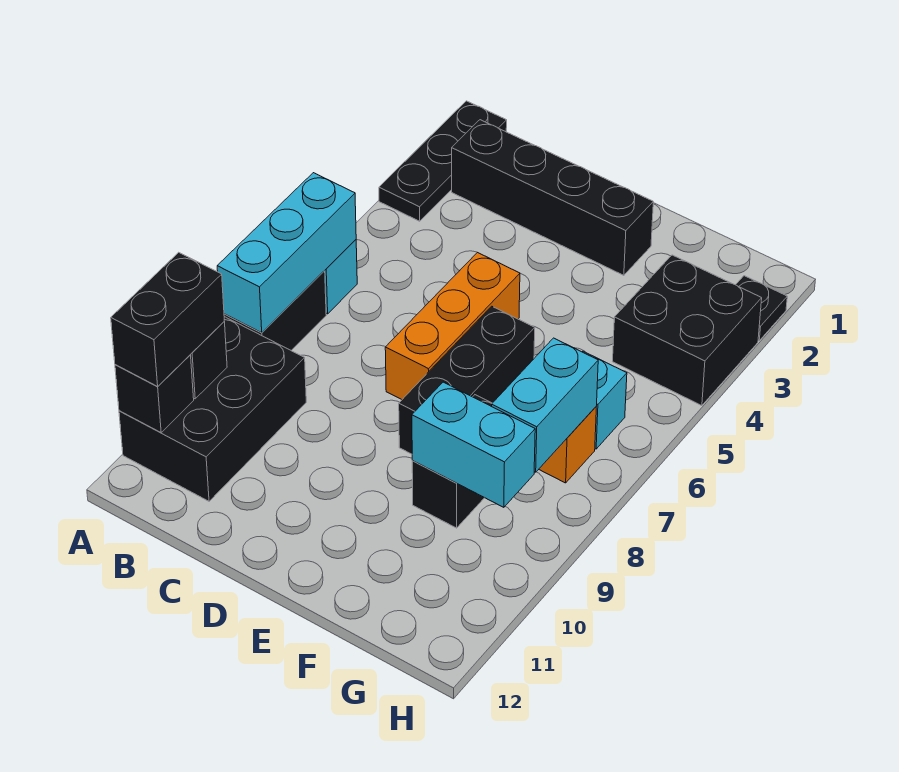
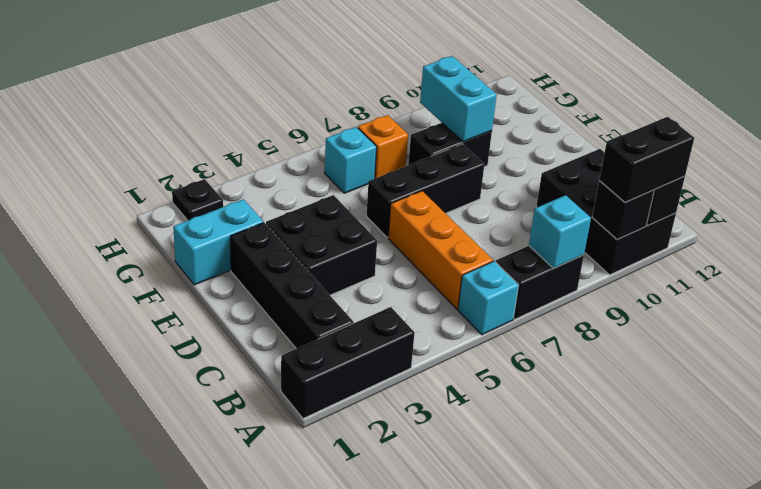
black plate A1:A3 level 1 -> black brick A1:A3 level 1
cyan brick A6:A8 level 2 -> cyan brick A8 level 2
black brick A9:B11 level 1 -> black brick A10:C11 level 1
orange brick D5:D7 level 1 -> orange brick B6:D6 level 1
black brick G3:H4 level 1 -> black brick D3:E4 level 1
cyan brick G7:G8 level 2 -> cyan brick F1:F2 level 1

